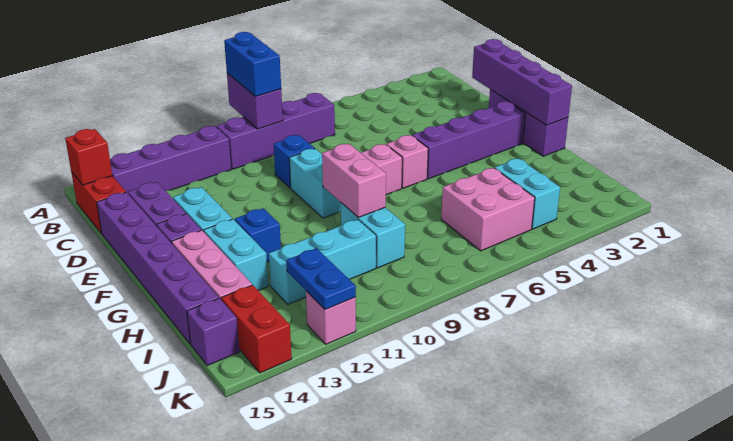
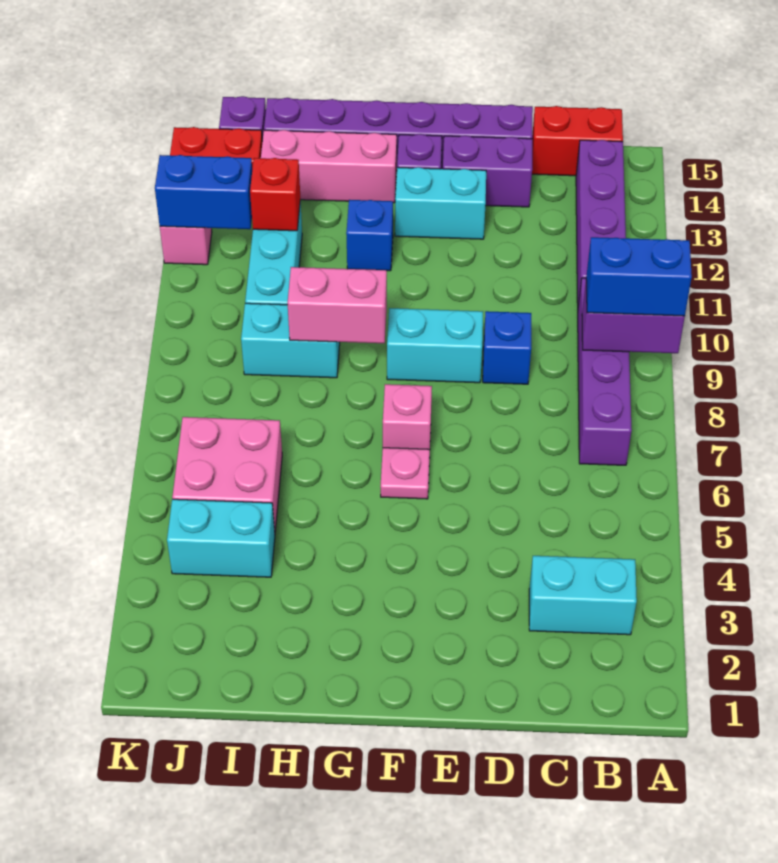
red brick B15 level 2 -> red brick I12 level 2
purple brick D1:G1 level 2 -> none
purple brick E1:G1 level 1 -> none
purple brick F2:F5 level 1 -> none
pink brick F6 level 1 -> pink plate F6 level 1
cyan brick G13:H13 level 1 -> cyan brick B3:C3 level 1
blue plate J12:K12 level 2 -> blue brick J12:K12 level 2

